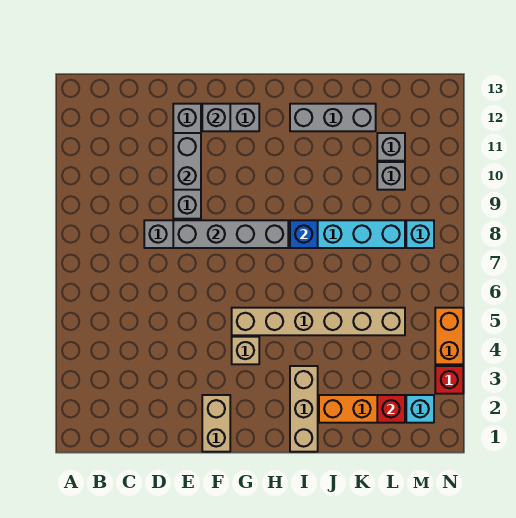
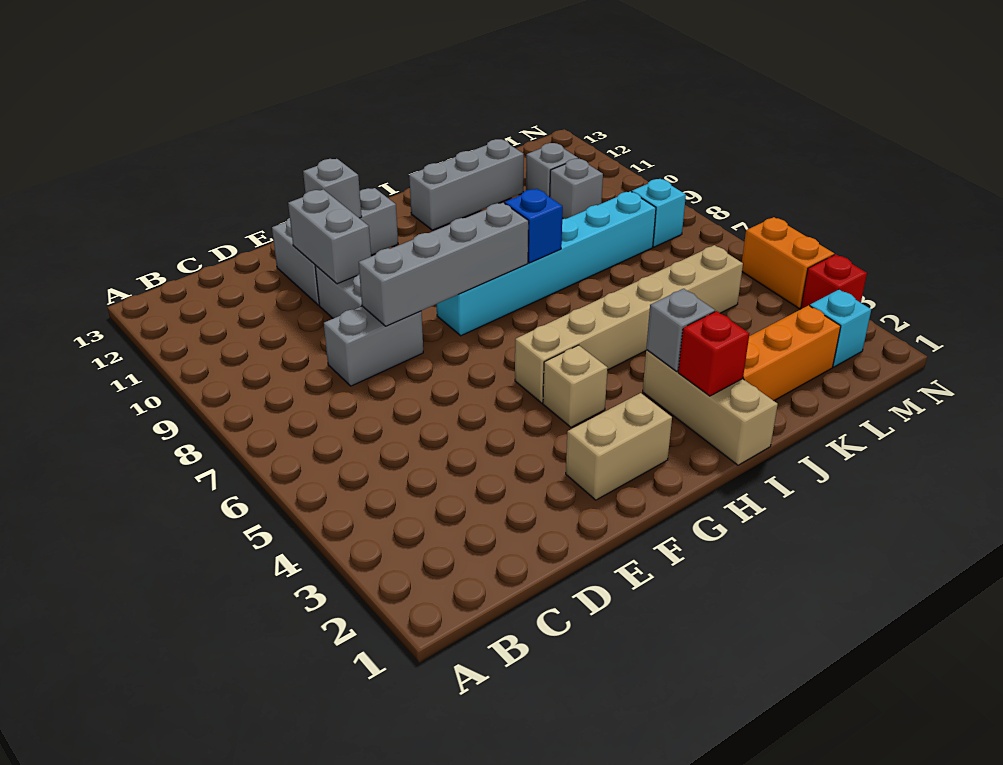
tan brick F1:F2 level 1 -> tan brick F2:G2 level 1
none -> grey brick I3 level 2
red brick L2 level 2 -> red brick I2 level 2

